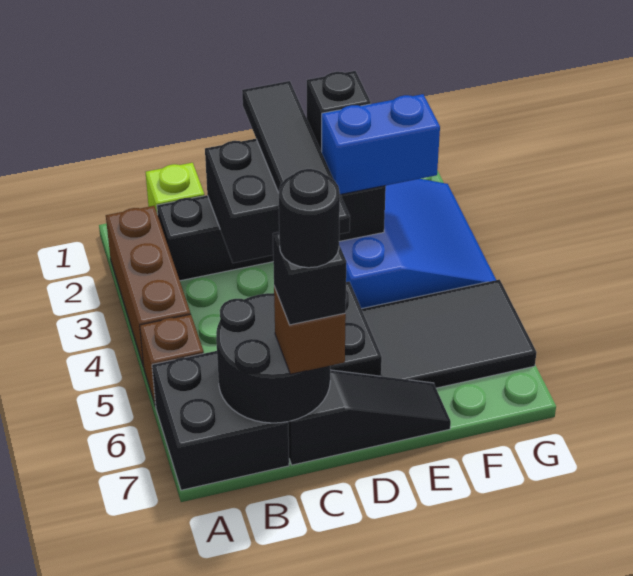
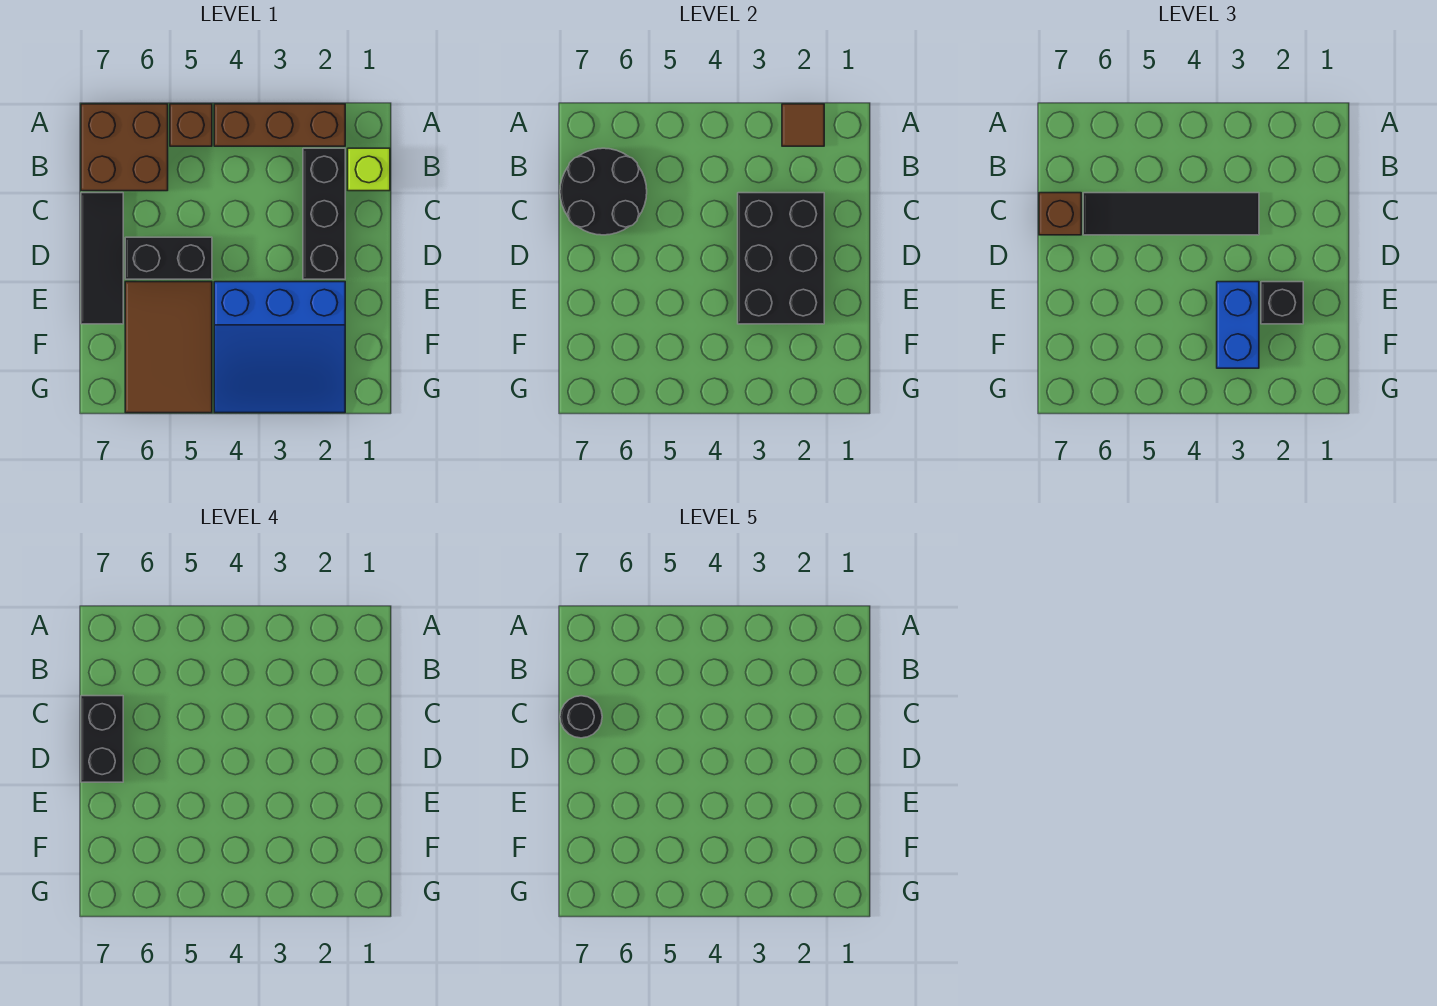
none -> brown tile A2 level 2
black brick A6:B7 level 1 -> brown brick A6:B7 level 1
black slope C7:E7 level 1 top C -> black tile C7:E7 level 1
black brick C7 level 4 -> black brick C7:D7 level 4
black tile D1:D4 level 3 -> black tile C3:C6 level 3
black tile E5:G6 level 1 -> brown tile E5:G6 level 1

